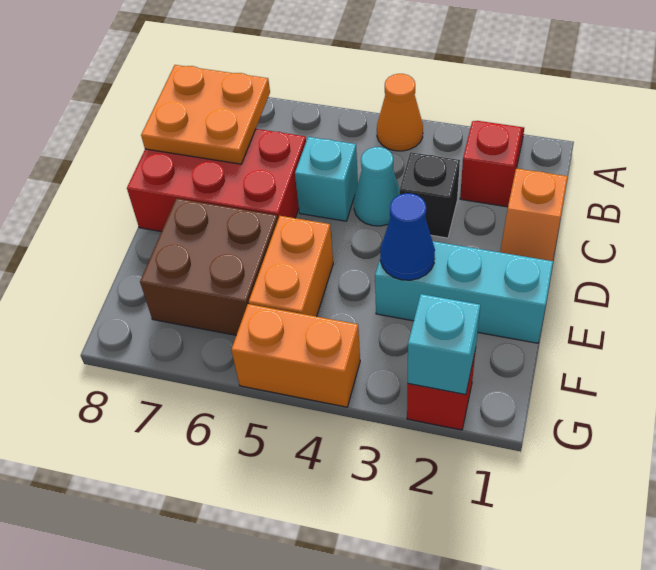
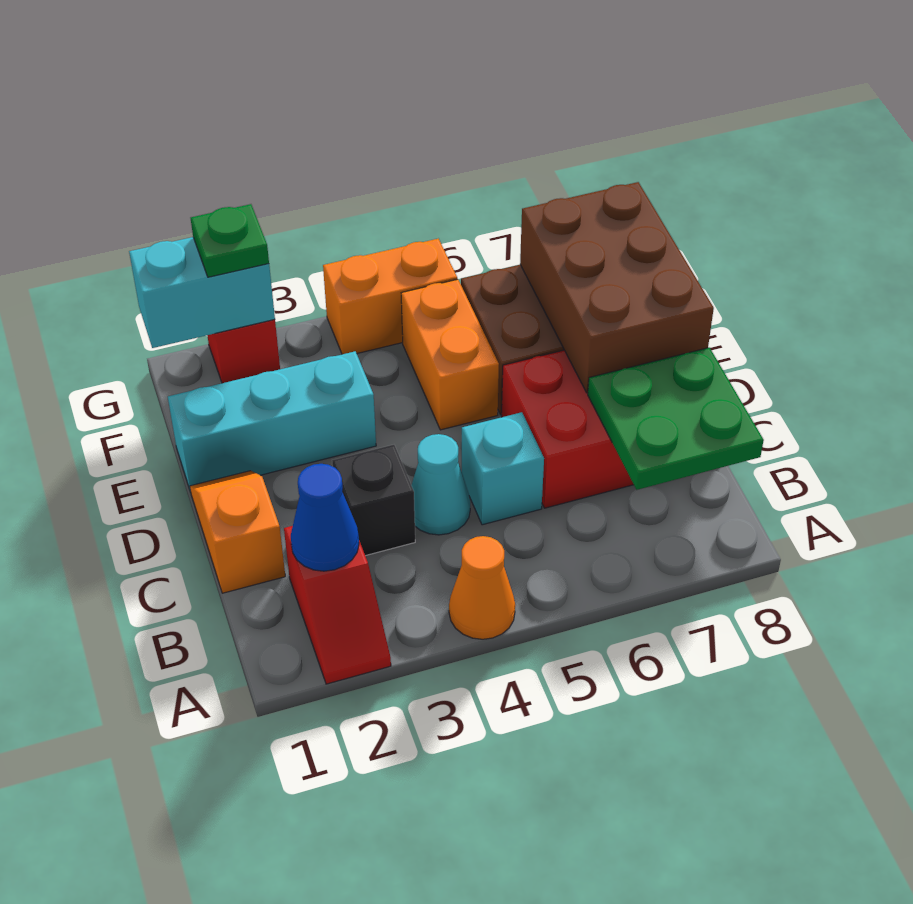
orange plate B7:C8 level 2 -> green plate B7:C8 level 2
none -> brown brick D7:F8 level 2
blue cone E3 level 2 -> blue cone B2 level 2
cyan brick G2 level 2 -> cyan brick G1:G2 level 2
none -> green plate G2 level 3

